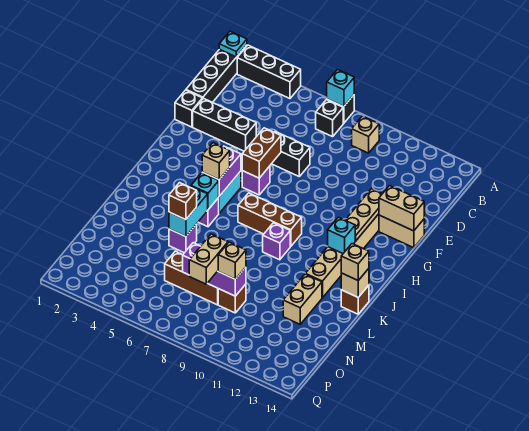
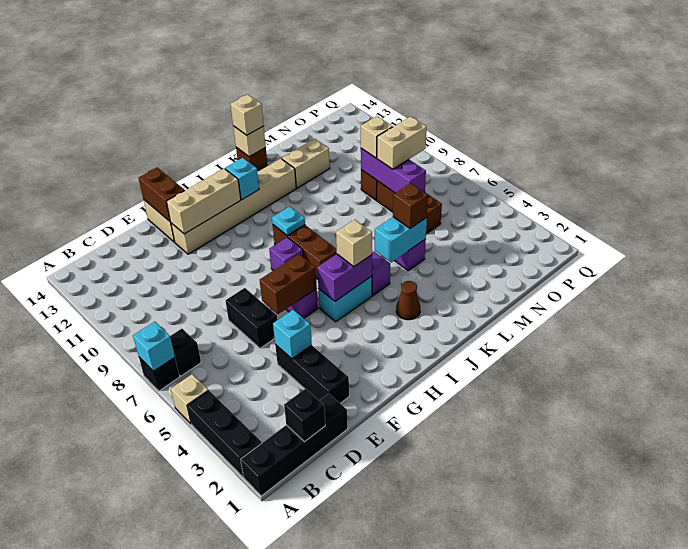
cyan plate A1 level 2 -> cyan plate I9 level 2
tan brick B9 level 1 -> tan brick A5 level 1
black brick E1 level 1 -> black brick C1 level 2
tan plate F12:H12 level 2 -> tan brick F12:H12 level 2
tan brick F13:F14 level 2 -> brown brick F13:F14 level 2
none -> brown cone J3 level 1
cyan brick J5 level 2 -> cyan brick E4 level 2
purple brick J9 level 1 -> purple brick H8 level 1

